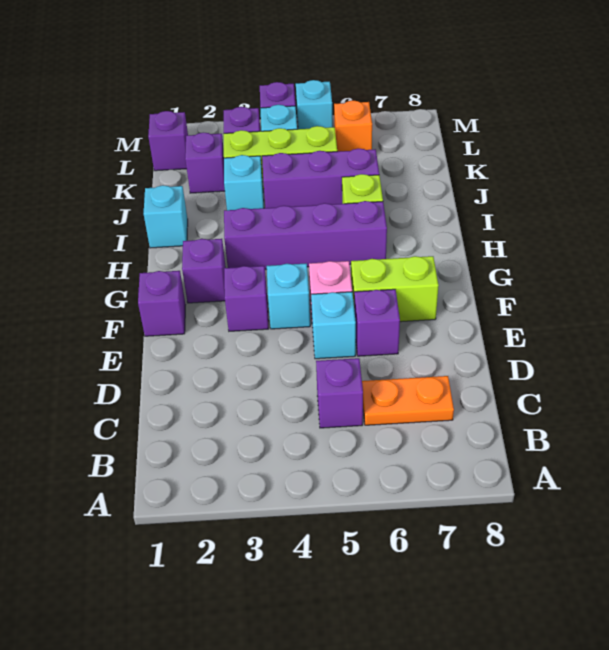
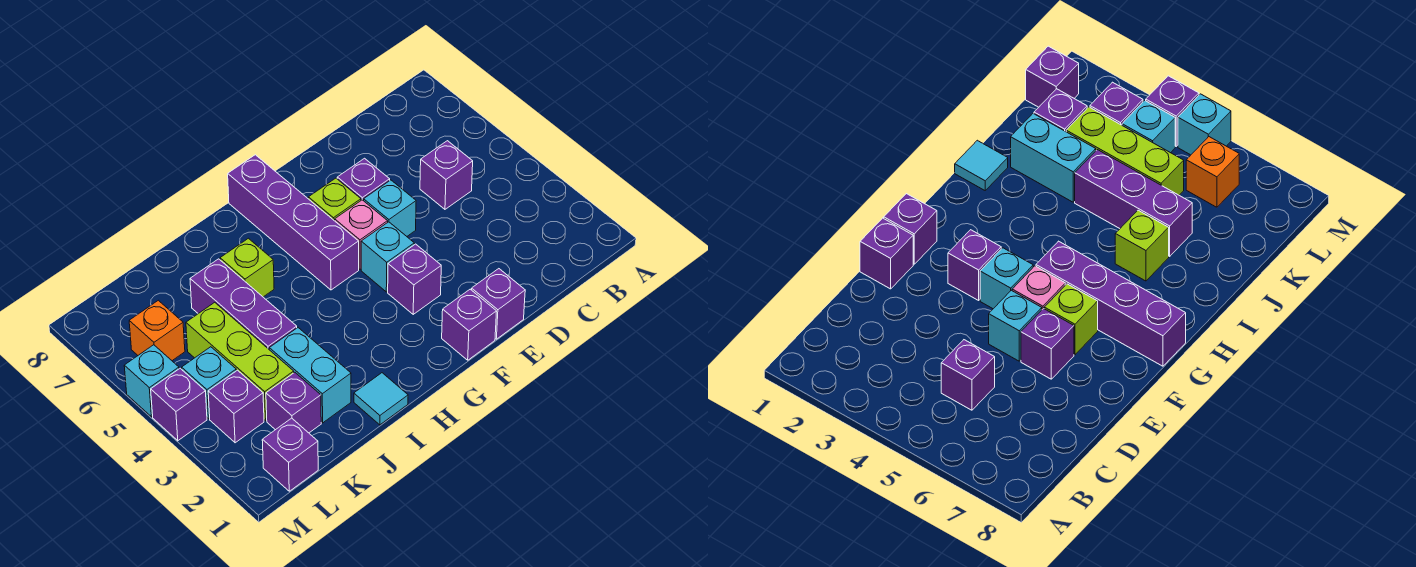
orange plate C6:C7 level 1 -> none
lime brick F6:F7 level 1 -> lime brick F6 level 1
purple brick G2 level 1 -> purple brick E1 level 1
purple brick H3:H6 level 1 -> purple brick G5:G8 level 1
cyan brick I1 level 1 -> cyan tile I1 level 1
cyan brick J3 level 1 -> cyan brick J2:J3 level 1

